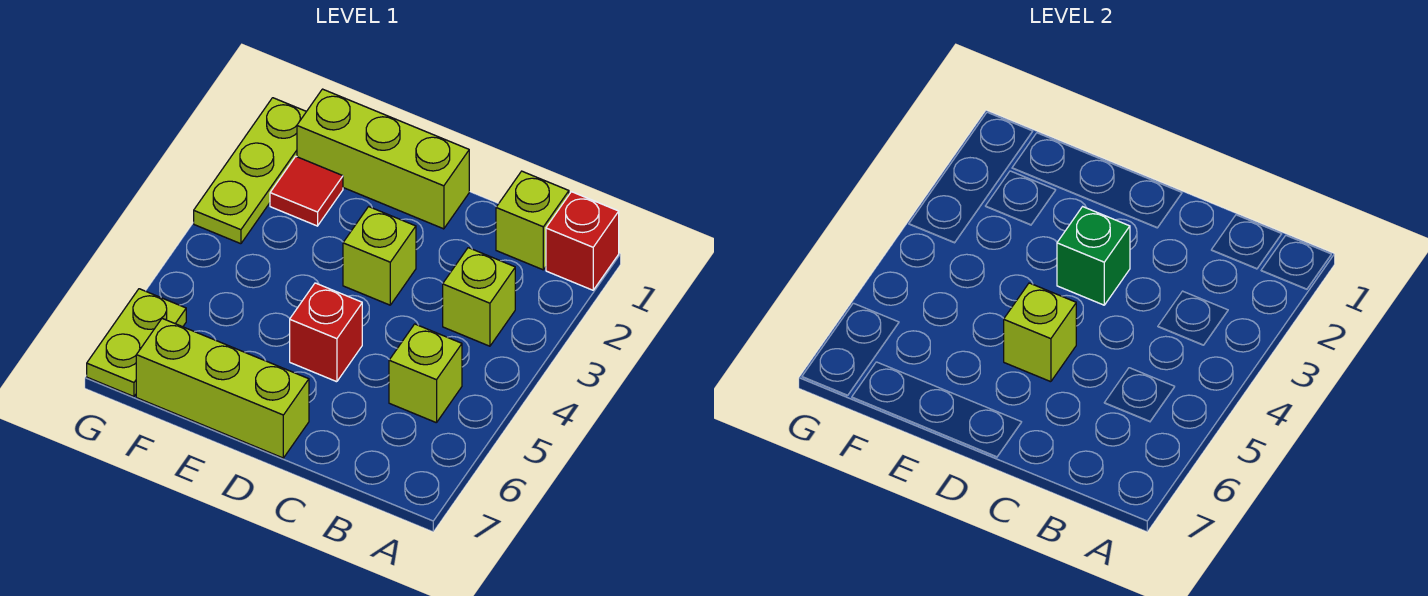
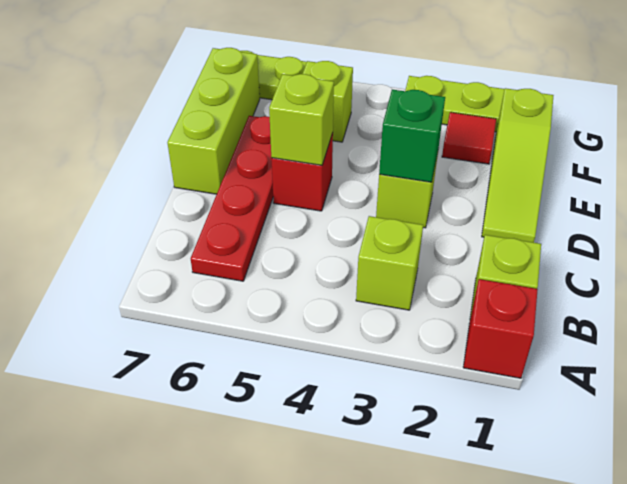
lime brick B5 level 1 -> lime brick F5 level 1
none -> red plate B6:E6 level 1
lime brick D1:F1 level 1 -> lime slope D1:F1 level 1 top F

